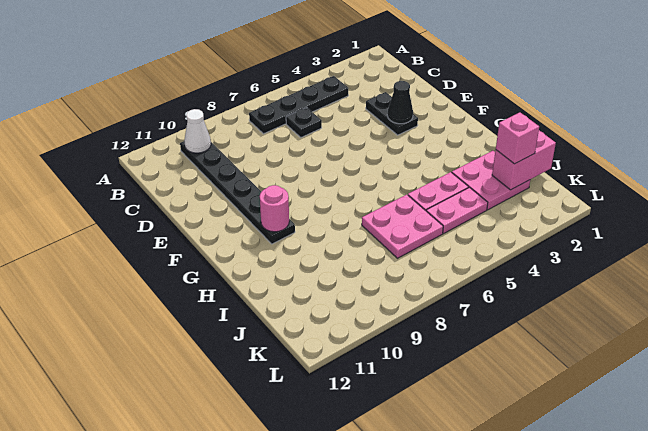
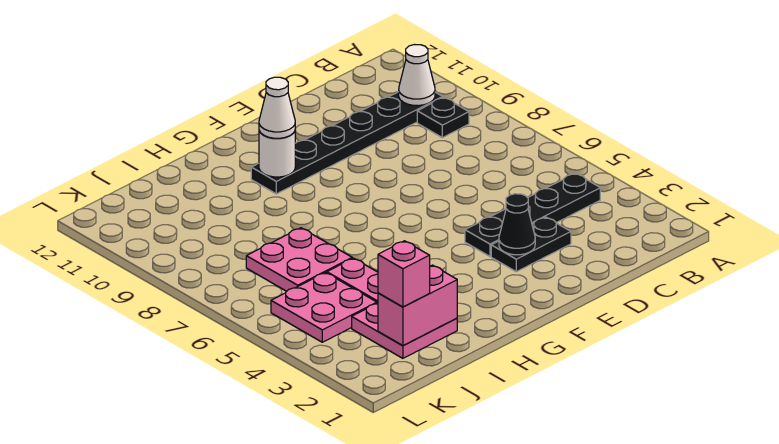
black plate B4:B7 level 1 -> black plate B4:E4 level 1
black plate C6 level 1 -> black plate B9 level 1
pink round brick G10 level 2 -> white round brick G10 level 2
none -> white cone G10 level 3
pink brick J1:J2 level 2 -> pink brick I2:J2 level 2
pink plate J4:J5 level 1 -> pink plate J4:K5 level 1

